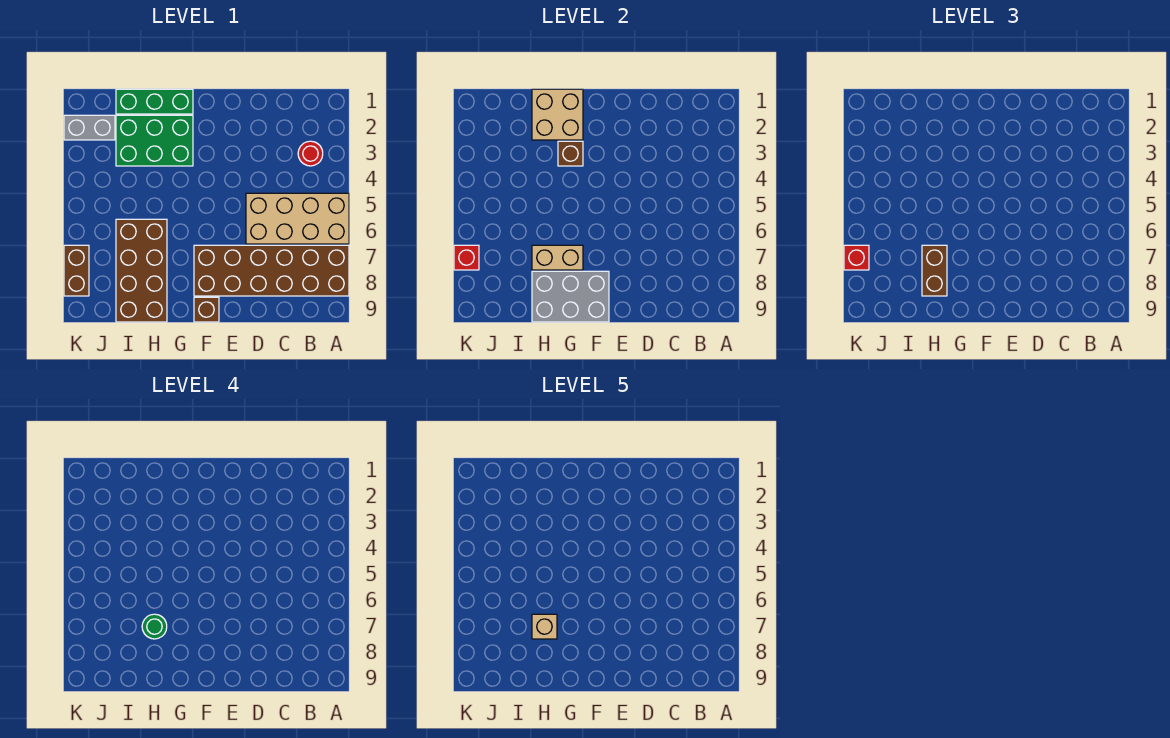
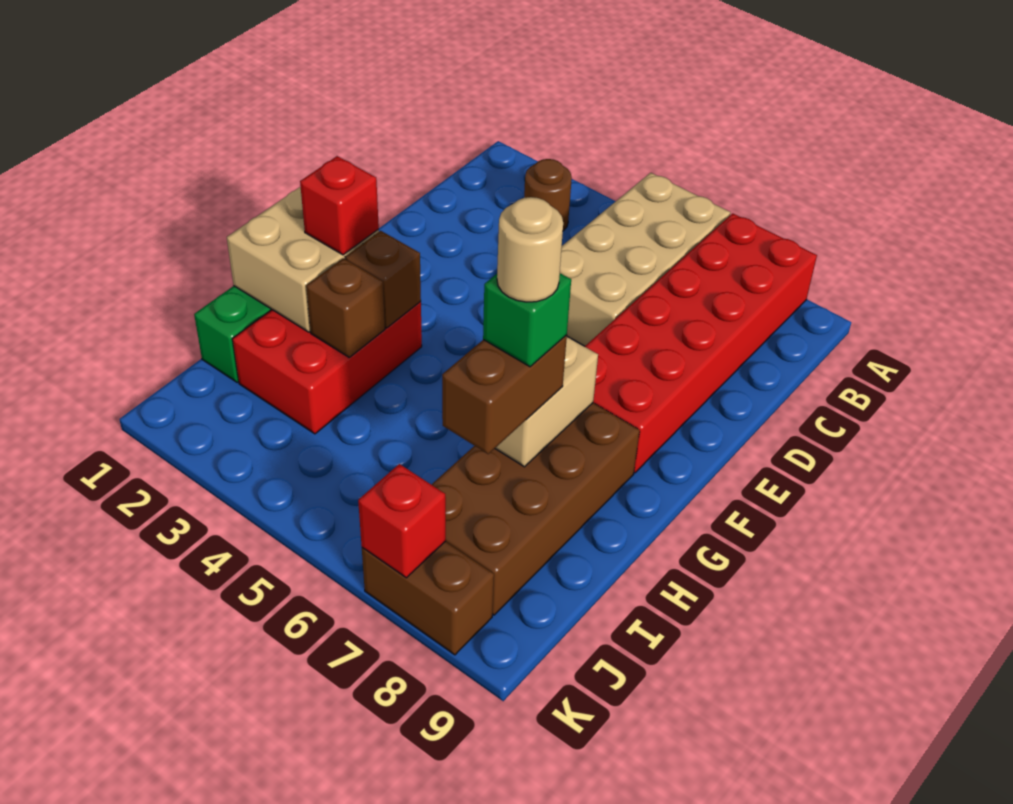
brown brick A7:F8 level 1 -> red brick A7:F8 level 1
red round brick B3 level 1 -> brown round brick B3 level 1
grey brick F8:H9 level 2 -> none
brown brick F9 level 1 -> brown brick H3 level 2
green brick G2:I3 level 1 -> red brick G2:I3 level 1
brown brick H6:I9 level 1 -> brown brick G7:J8 level 1
brown brick H7:H8 level 3 -> brown brick H7:I7 level 3
green round brick H7 level 4 -> green brick H7 level 4
tan brick H7 level 5 -> tan round brick H7 level 5
grey brick J2:K2 level 1 -> none
red brick K7 level 3 -> red brick G2 level 3

